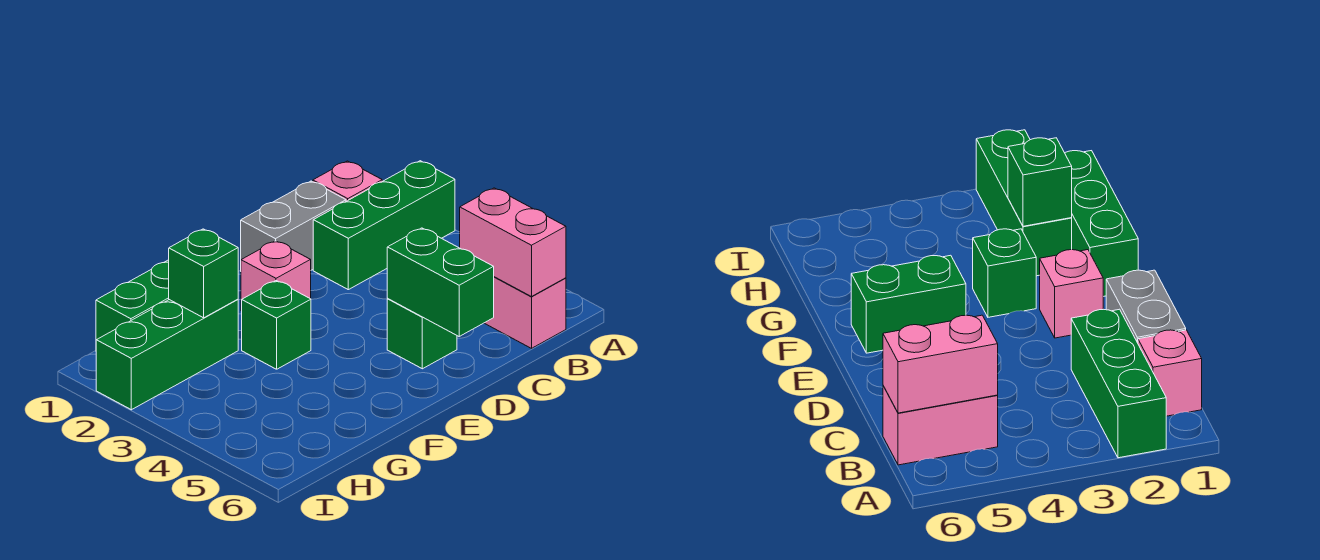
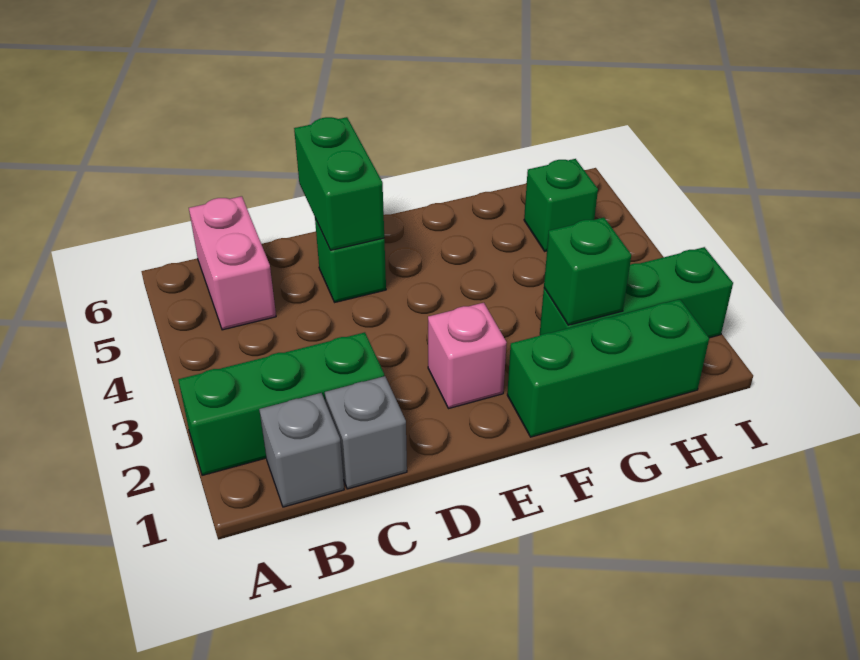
pink brick B1 level 1 -> grey brick B1 level 1
pink brick B5:B6 level 2 -> none
grey brick C1:D1 level 1 -> grey brick C1 level 1
green brick F3 level 1 -> green brick H5 level 1

